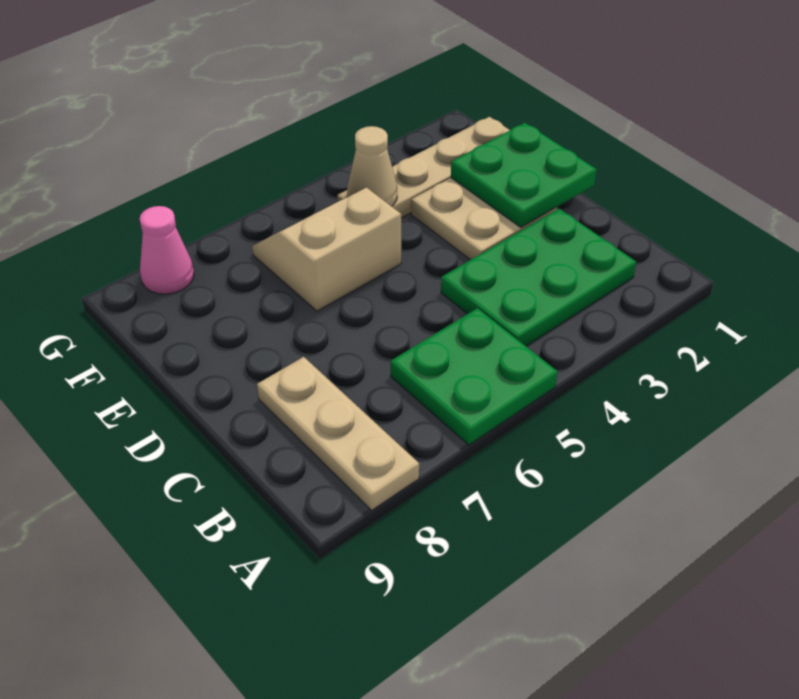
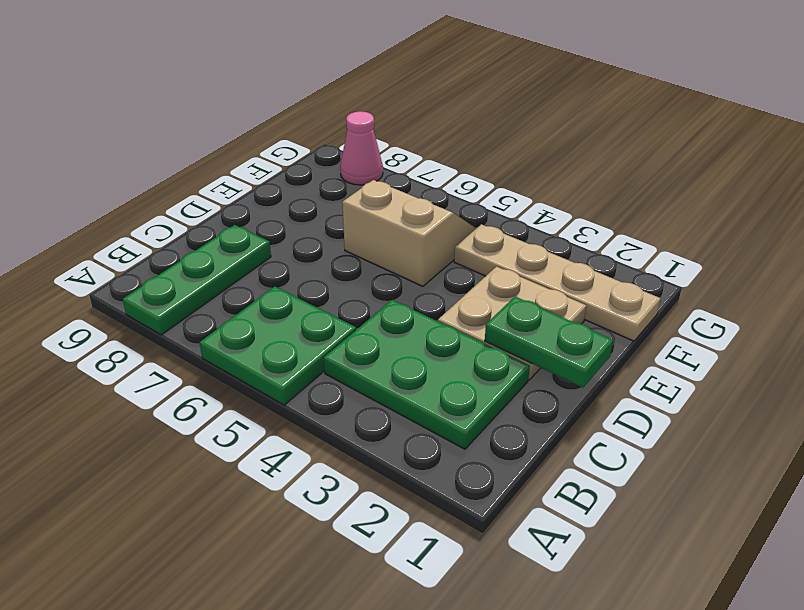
tan plate A8:C8 level 1 -> green plate A8:C8 level 1
green plate D1:E2 level 2 -> green plate D1:D2 level 2
tan cone F4 level 2 -> none

